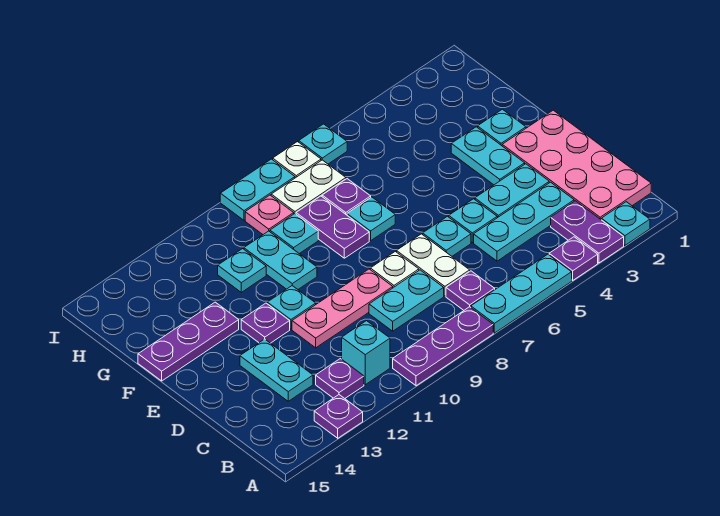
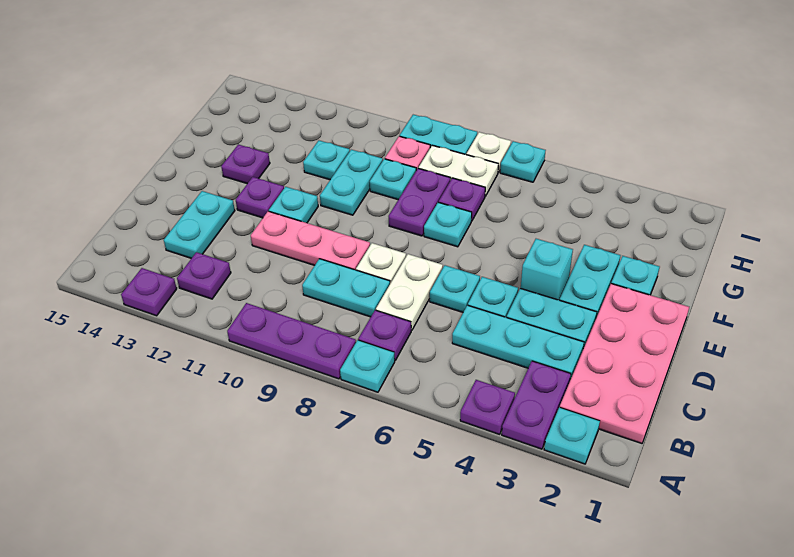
cyan plate A5:A7 level 1 -> cyan plate A7 level 1
cyan brick B11 level 1 -> cyan brick E4 level 1
purple plate F13:F15 level 1 -> purple plate F13 level 1

